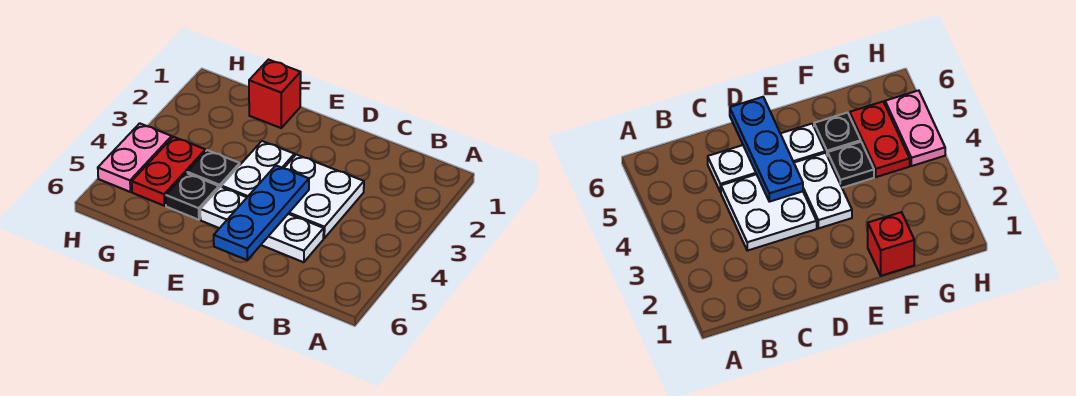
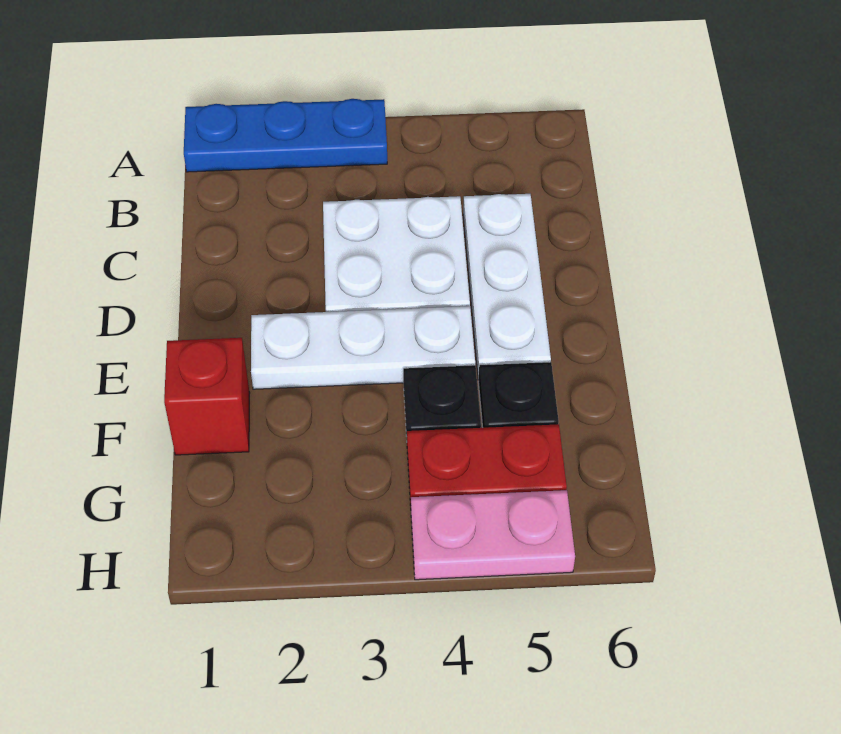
blue plate D4:D6 level 2 -> blue plate A1:A3 level 1
white plate E3:E4 level 1 -> white plate E2:E4 level 1

